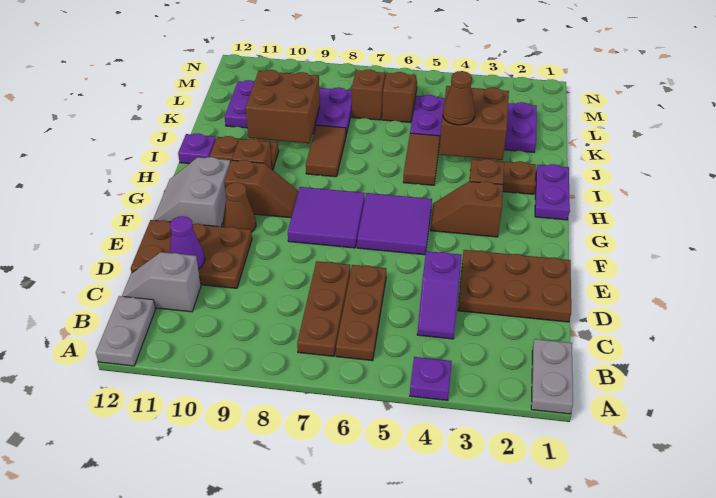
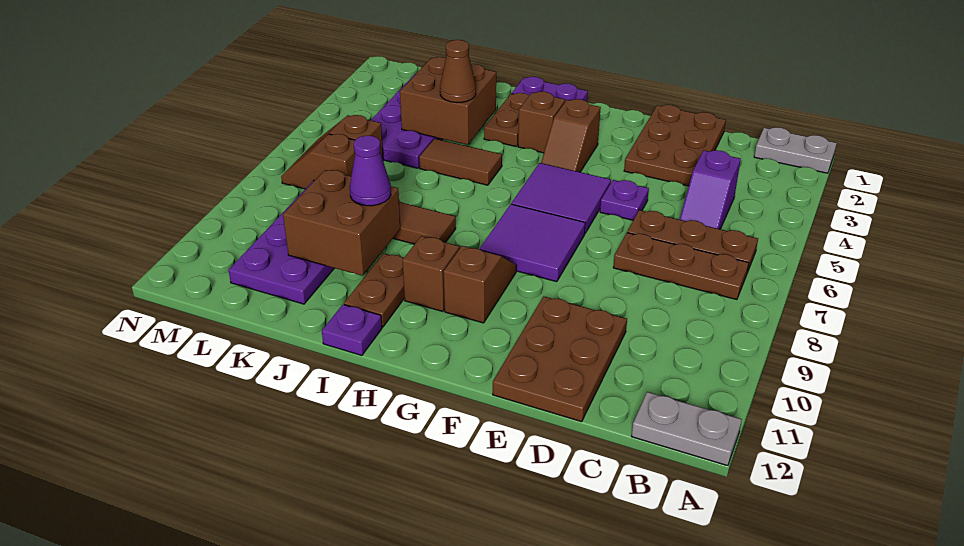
purple plate A4 level 1 -> purple plate E5 level 1
purple slope C4:D4 level 1 top D -> purple slope C4:C5 level 1 top 4
grey slope C11:C12 level 1 top 11 -> none
purple cone D11 level 2 -> purple cone J9 level 3
brown cone F10 level 1 -> none
grey slope F11:G12 level 1 top 11 -> none

